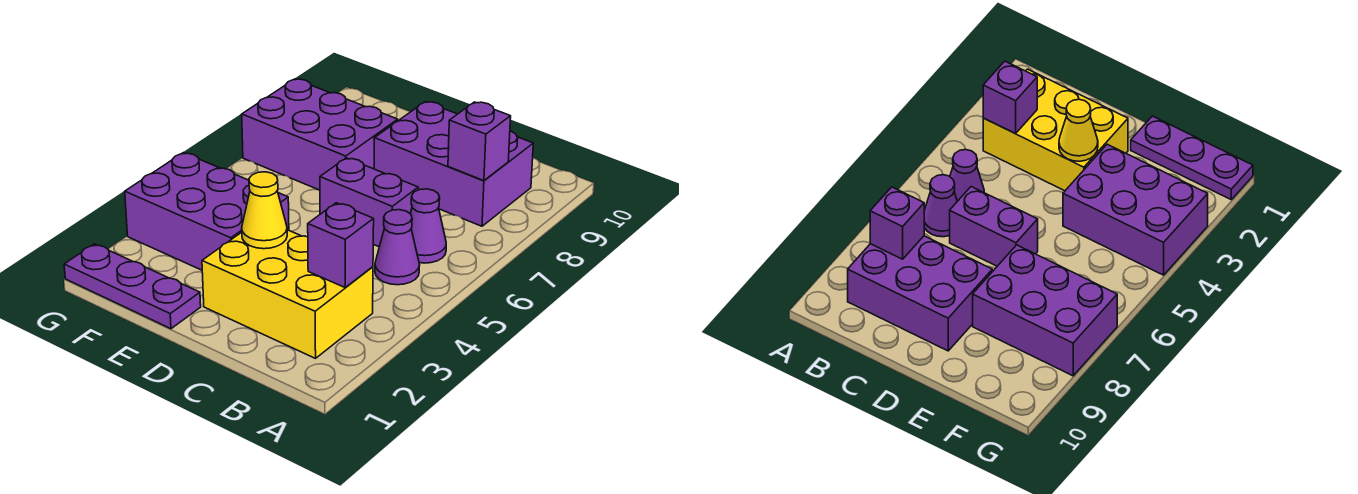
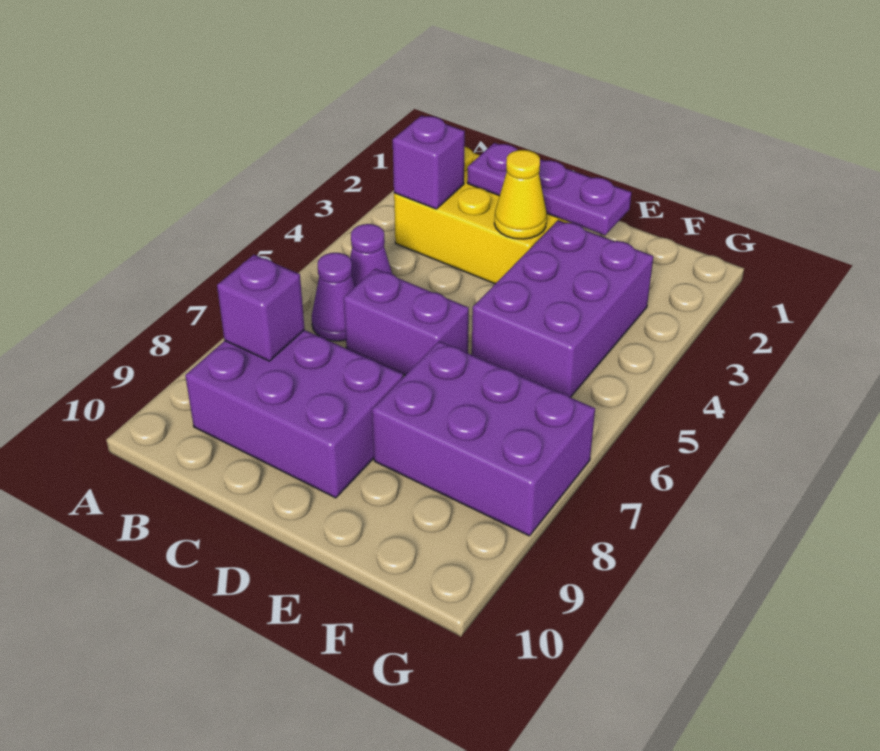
purple plate E1:G1 level 1 -> purple plate C2:E2 level 2
purple brick E3:G4 level 1 -> purple brick E3:F5 level 1

